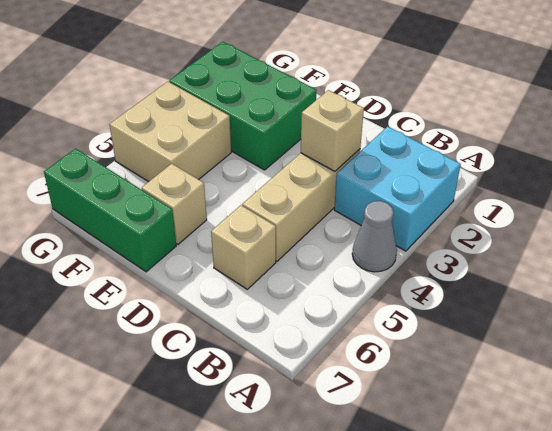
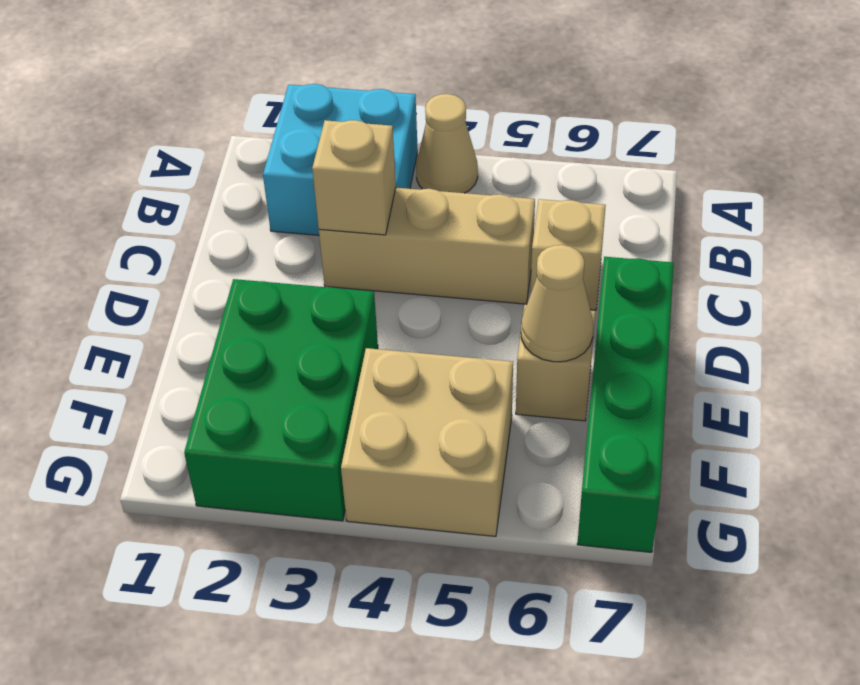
grey cone A4 level 1 -> tan cone A4 level 1
none -> tan cone E6 level 2
green brick E7:G7 level 1 -> green brick D7:G7 level 1

